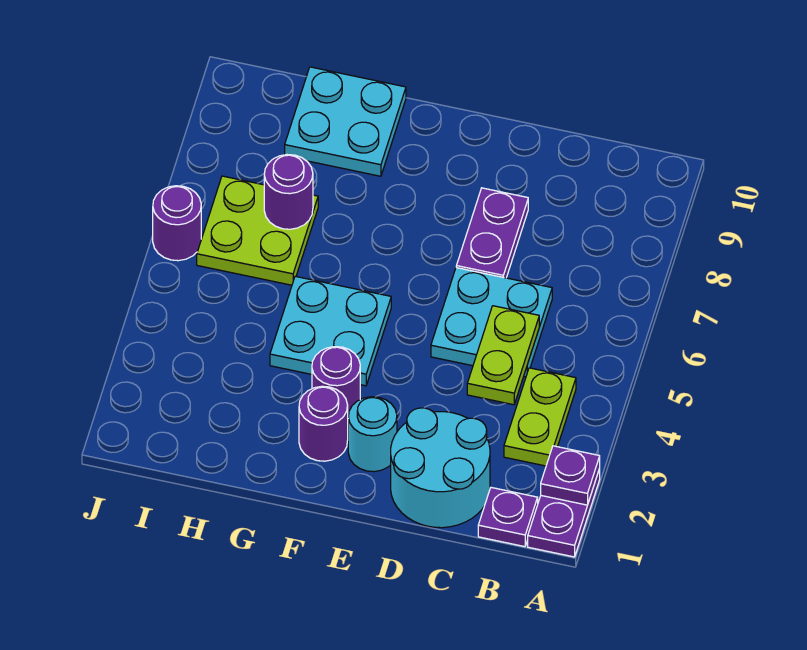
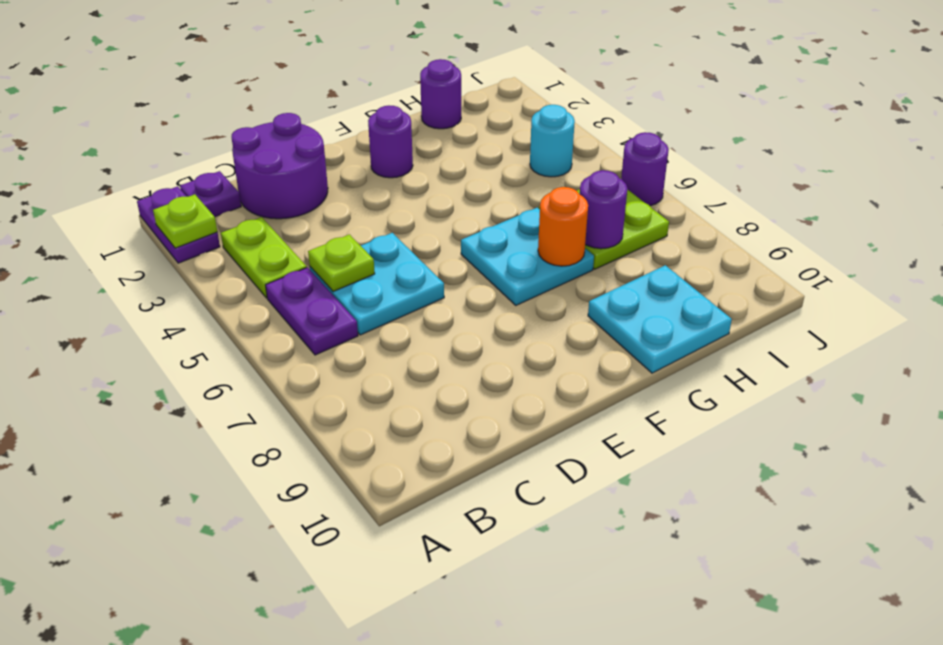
purple plate A2 level 2 -> lime plate A2 level 2
cyan round brick C1:D2 level 1 -> purple round brick C1:D2 level 1
lime plate C4:C5 level 2 -> lime plate C5 level 2
purple plate D7:D8 level 1 -> purple plate B5:B6 level 1
cyan round brick E2 level 1 -> cyan round brick I4 level 1
purple round brick F3 level 1 -> purple round brick H1 level 1
cyan plate F4:G5 level 1 -> cyan plate F6:G7 level 1
none -> orange round brick G7 level 2

